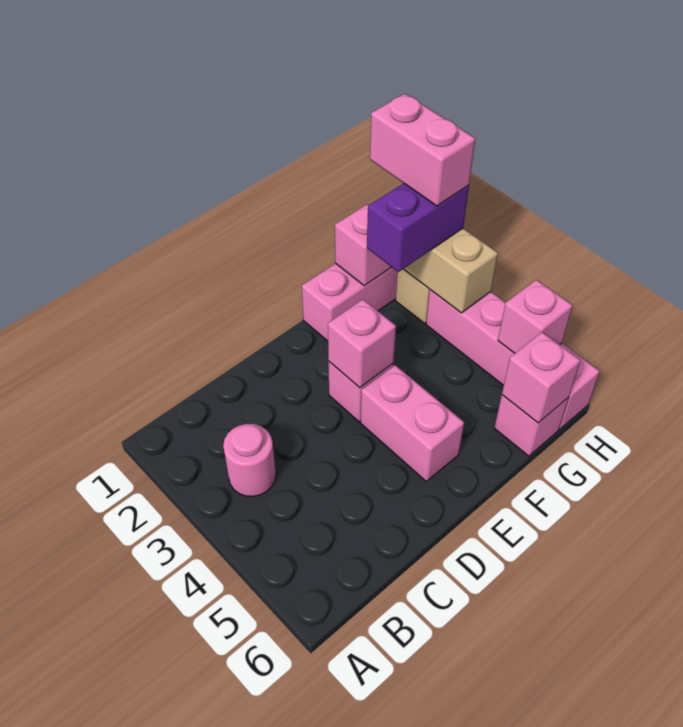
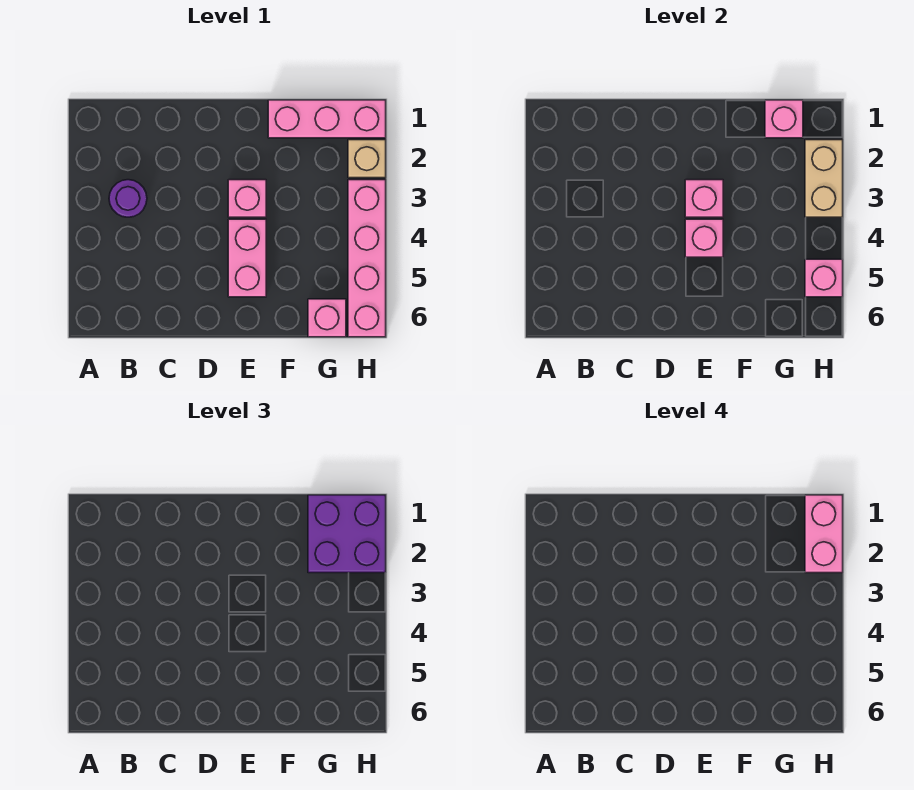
pink round brick B3 level 1 -> purple round brick B3 level 1
purple brick G2:H2 level 3 -> purple brick G1:H2 level 3
pink brick G6 level 2 -> pink brick E4 level 2

